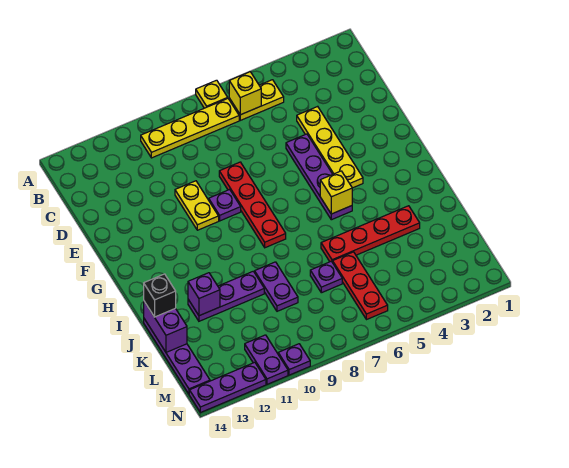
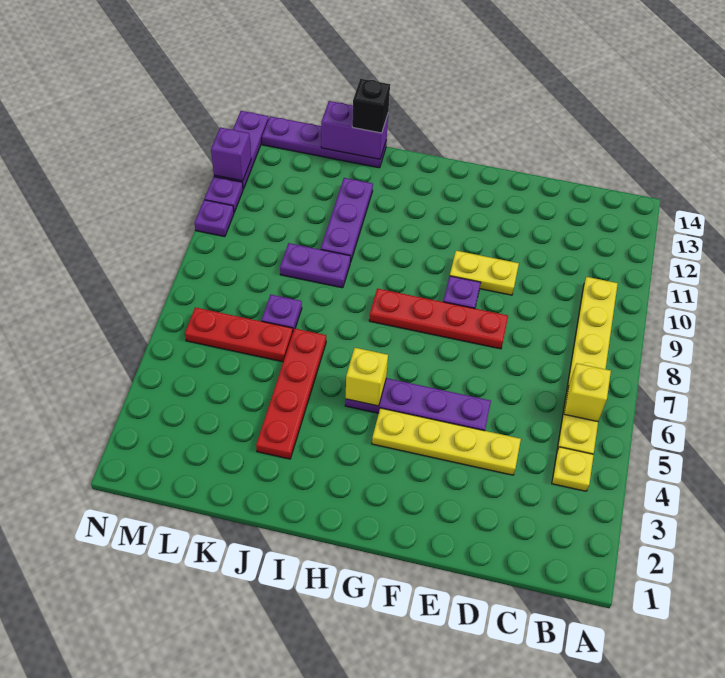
yellow plate A7 level 1 -> yellow plate B4 level 1
purple brick J12 level 2 -> purple brick N12 level 2
purple plate M11:N11 level 1 -> purple plate N11 level 1

